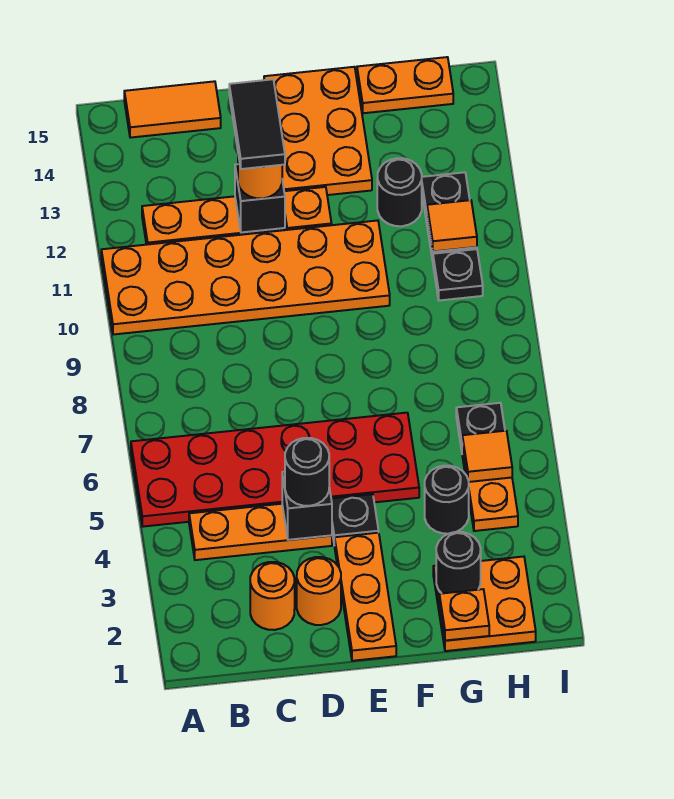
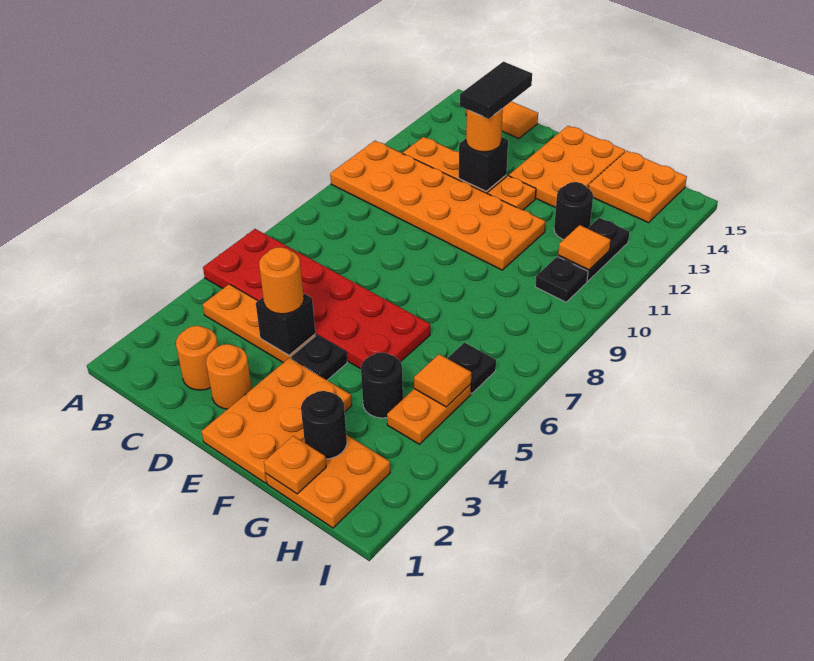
black round brick D4 level 3 -> orange round brick D4 level 3
orange plate E1:E3 level 1 -> orange plate E1:F3 level 1
orange plate G15:H15 level 1 -> orange plate G14:H15 level 1

